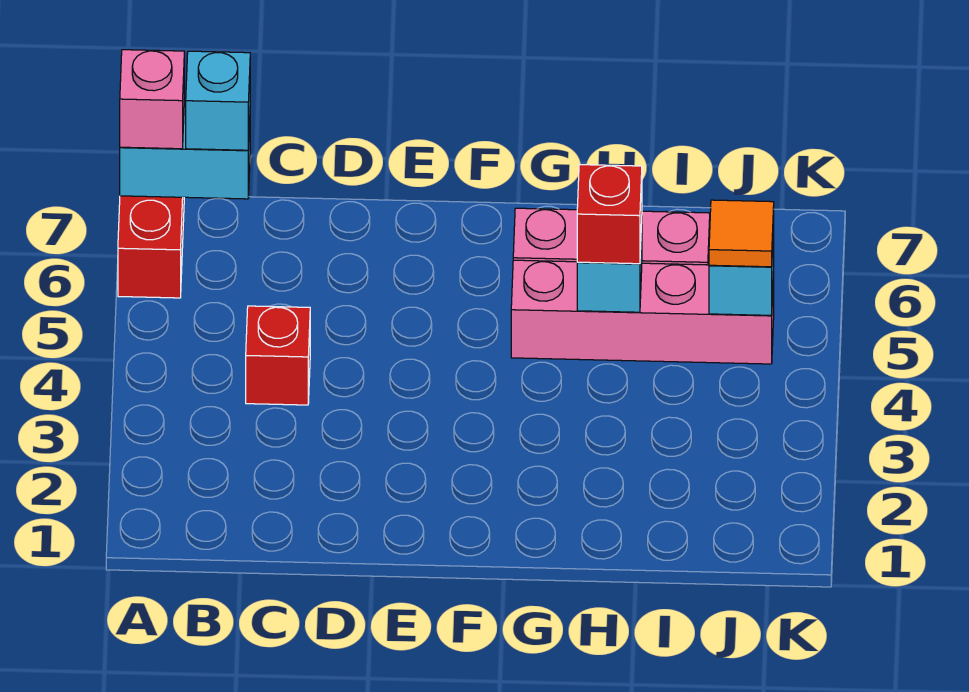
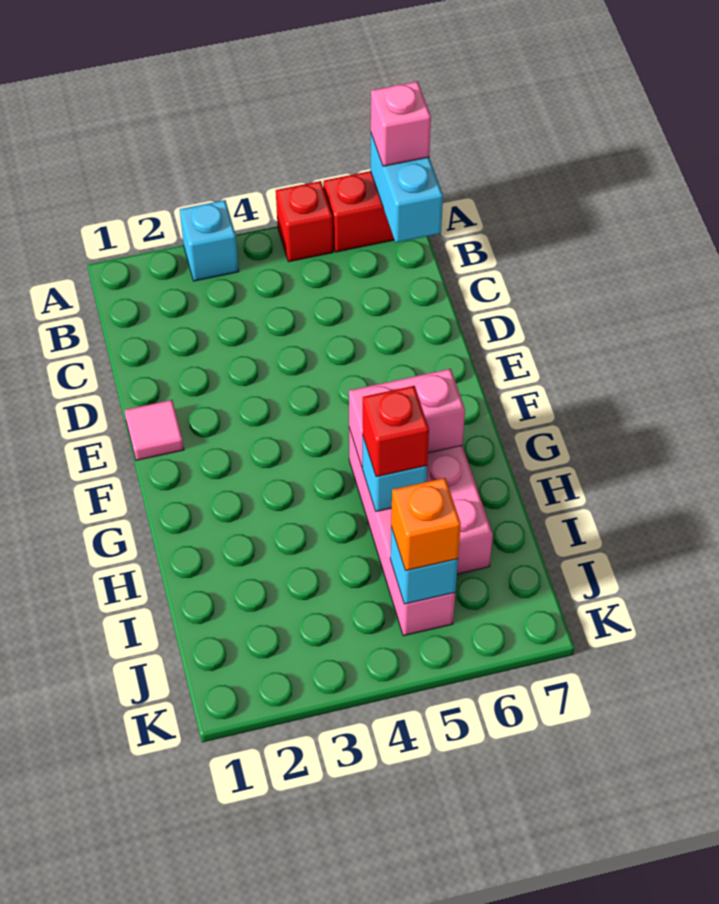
cyan brick B7 level 3 -> cyan brick A3 level 1
red brick C4 level 1 -> red brick A5 level 1
none -> pink tile E1 level 1
none -> pink brick G5:G6 level 2
orange tile J5 level 3 -> orange brick J5 level 3

